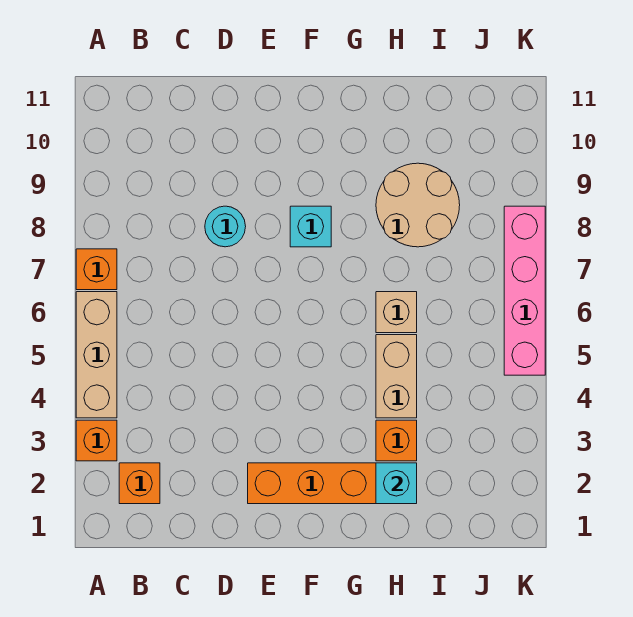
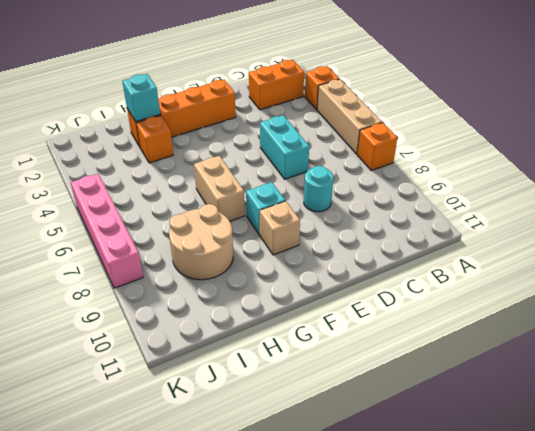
orange brick B2 level 1 -> orange brick B2:C2 level 1
none -> cyan brick D5:D6 level 1
tan brick H4:H5 level 1 -> tan brick G6:G7 level 1
tan brick H6 level 1 -> tan brick F9 level 1

